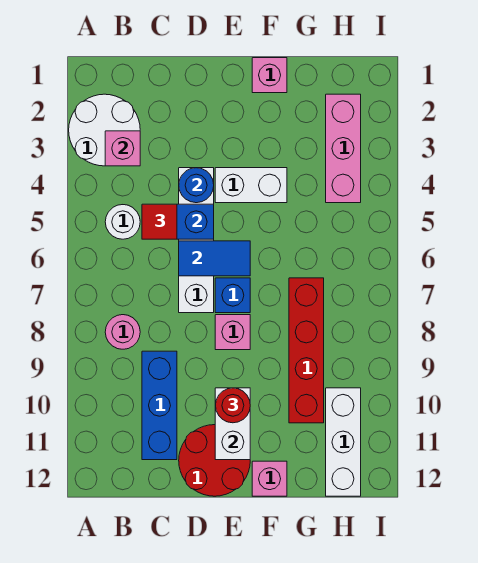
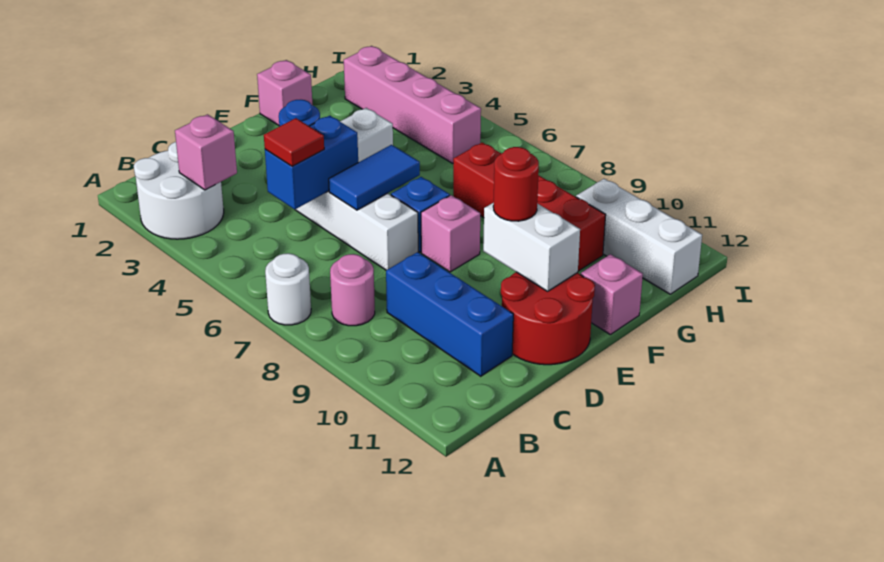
white round brick B5 level 1 -> white round brick A7 level 1
pink brick H2:H4 level 1 -> pink brick H2:H5 level 1

